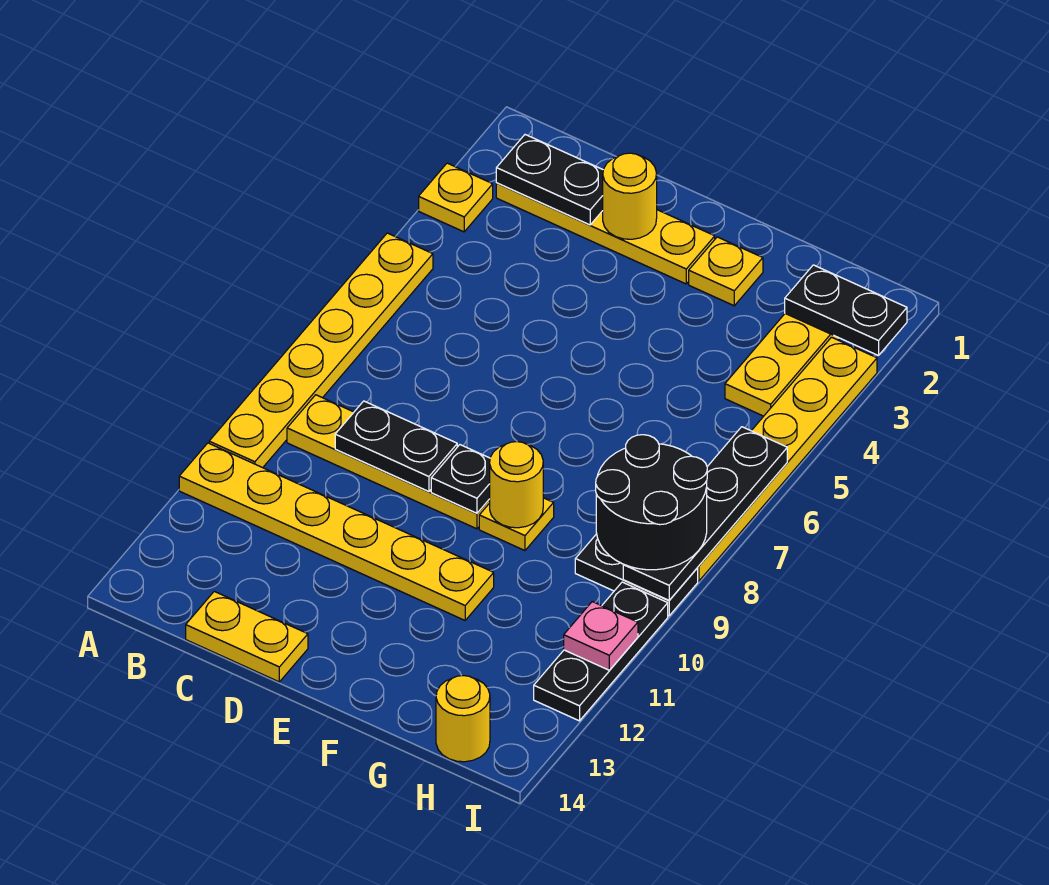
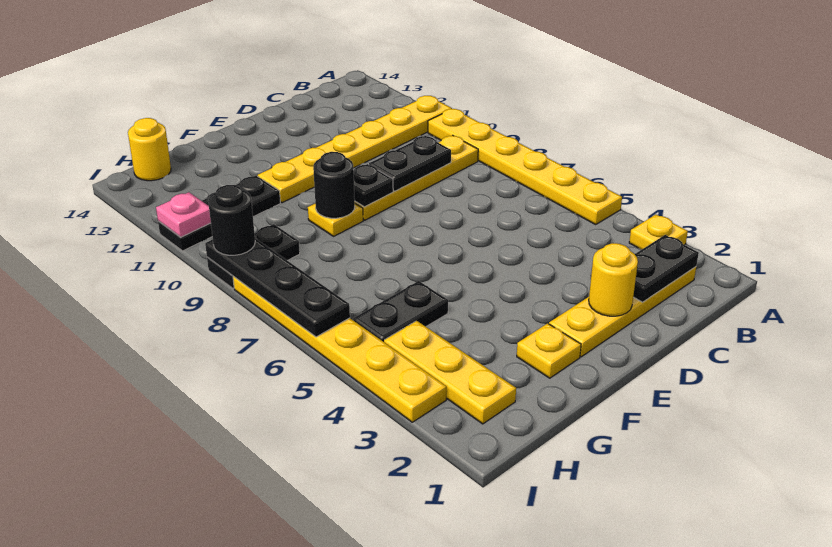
yellow plate C14:D14 level 1 -> none
yellow round brick F9 level 2 -> black round brick F9 level 2
black plate H2:I2 level 2 -> black plate G5:H5 level 1
black round brick H8:I9 level 3 -> black round brick I9 level 3
black plate I10:I12 level 1 -> black plate G11:I11 level 1

